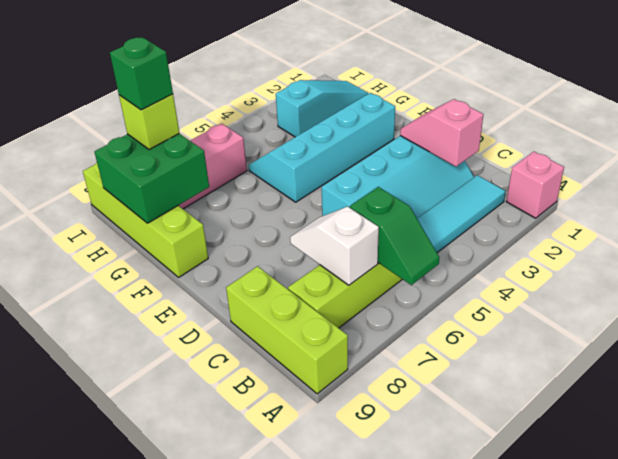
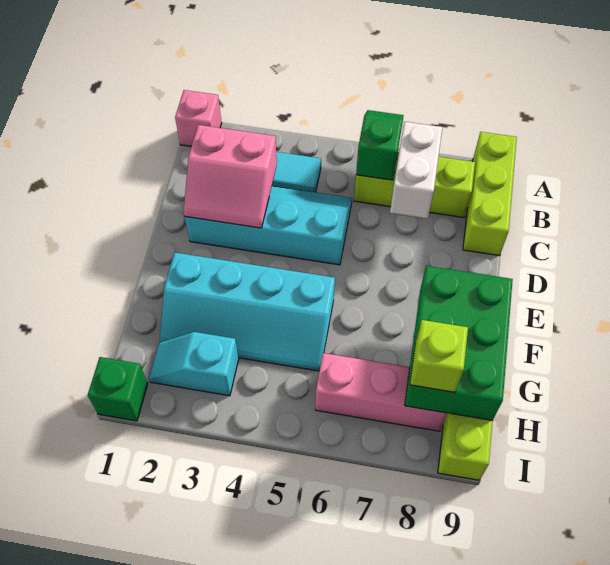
white slope B7:C7 level 2 top B -> white brick B7:C7 level 2
pink slope C2:D2 level 2 top C -> pink slope C2:D3 level 2 top C
green brick G8:H9 level 2 -> green brick F8:H9 level 2
cyan slope H1:H3 level 1 top 3 -> cyan slope H2:H3 level 1 top 3
green brick H8 level 4 -> green brick I1 level 1

